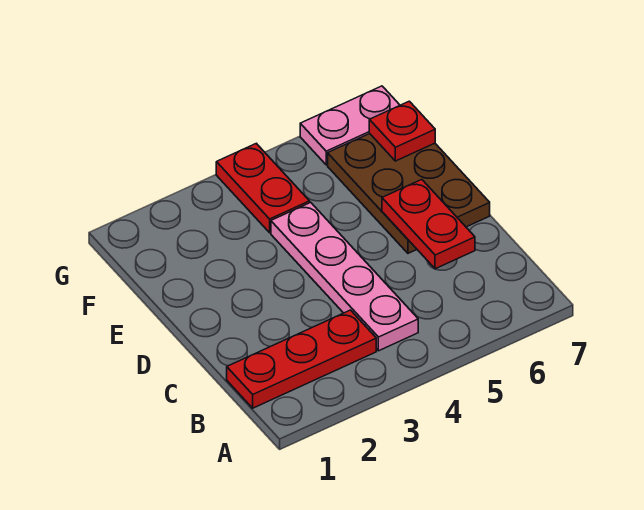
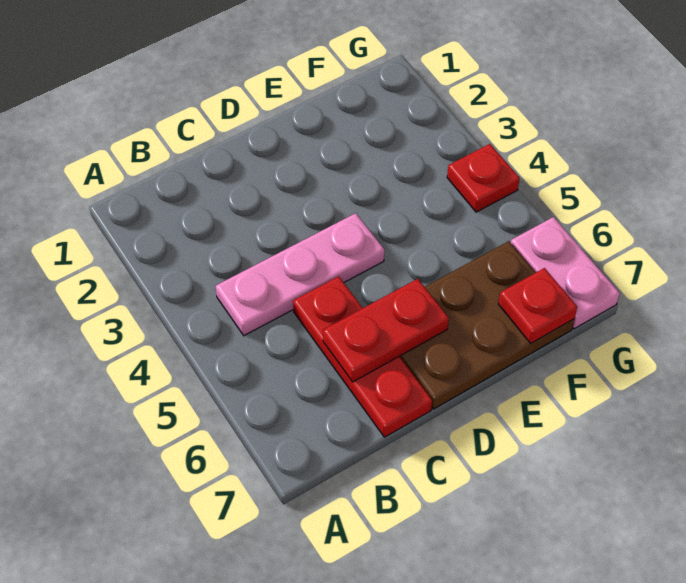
red plate B1:B3 level 1 -> red plate C5:C7 level 1
pink plate B4:E4 level 1 -> pink plate B4:D4 level 1
red plate F4:G4 level 1 -> red plate G4 level 1

